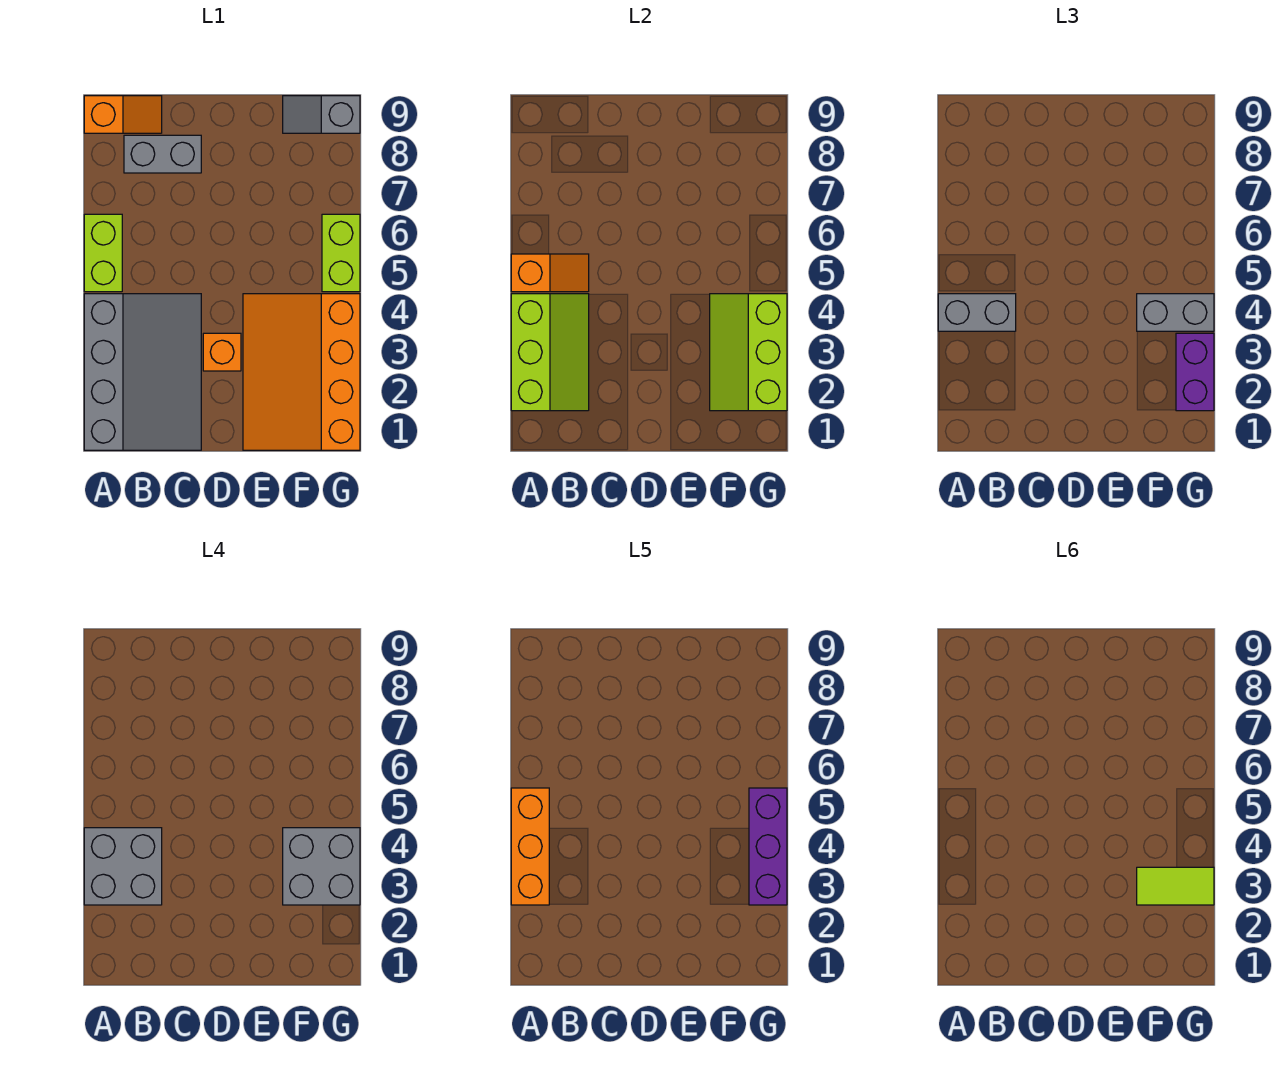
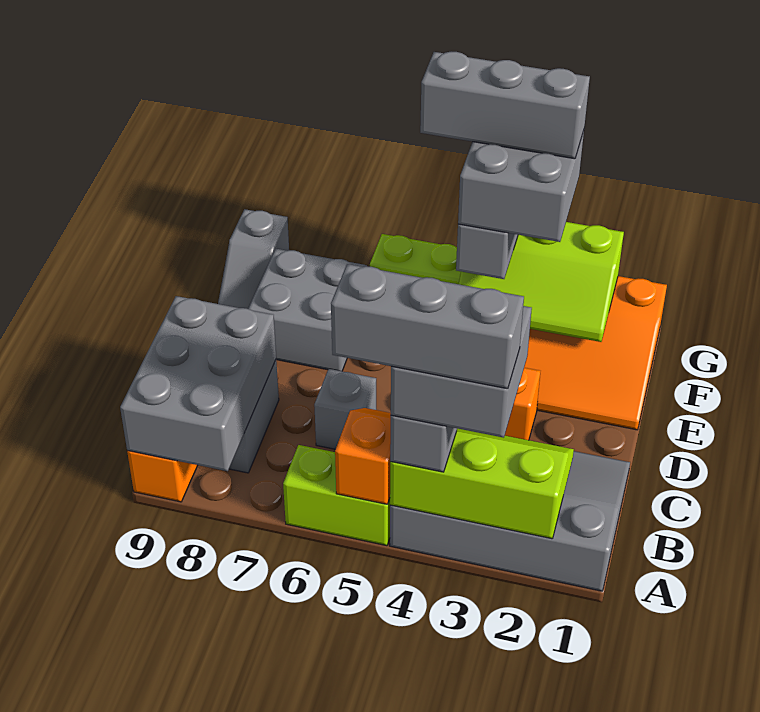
orange brick A3:A5 level 5 -> grey brick A3:A5 level 5
none -> grey brick A8:C9 level 2
none -> grey brick C6 level 1
none -> grey brick E7:F8 level 1
lime tile F3:G3 level 6 -> none
purple brick G2:G3 level 3 -> none
purple brick G3:G5 level 5 -> grey brick G3:G5 level 5

